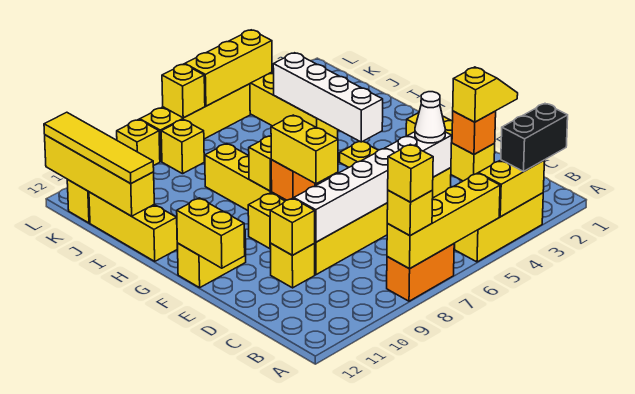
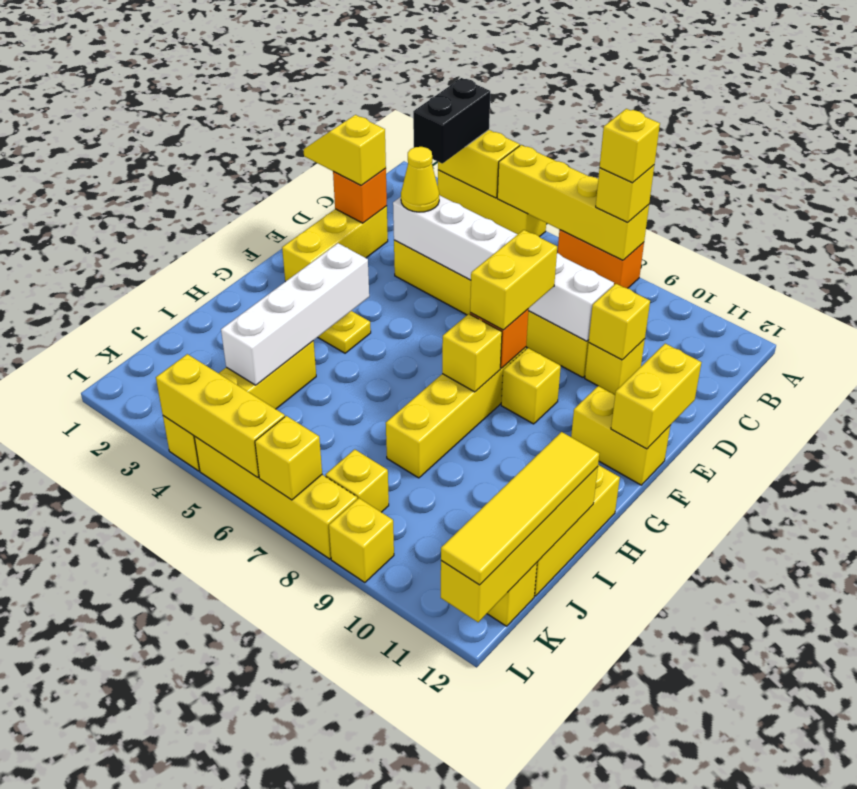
black brick A2:A3 level 3 -> black brick A3:B3 level 3
white cone D4 level 3 -> yellow cone D4 level 3

